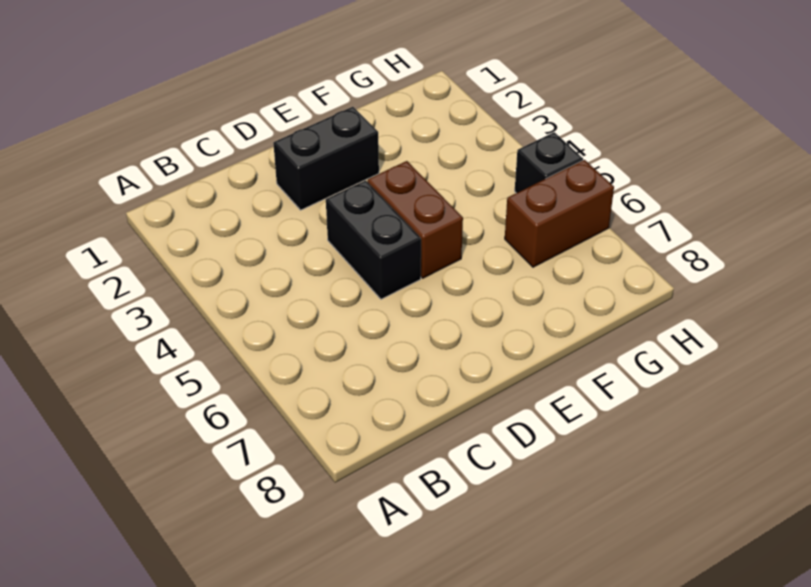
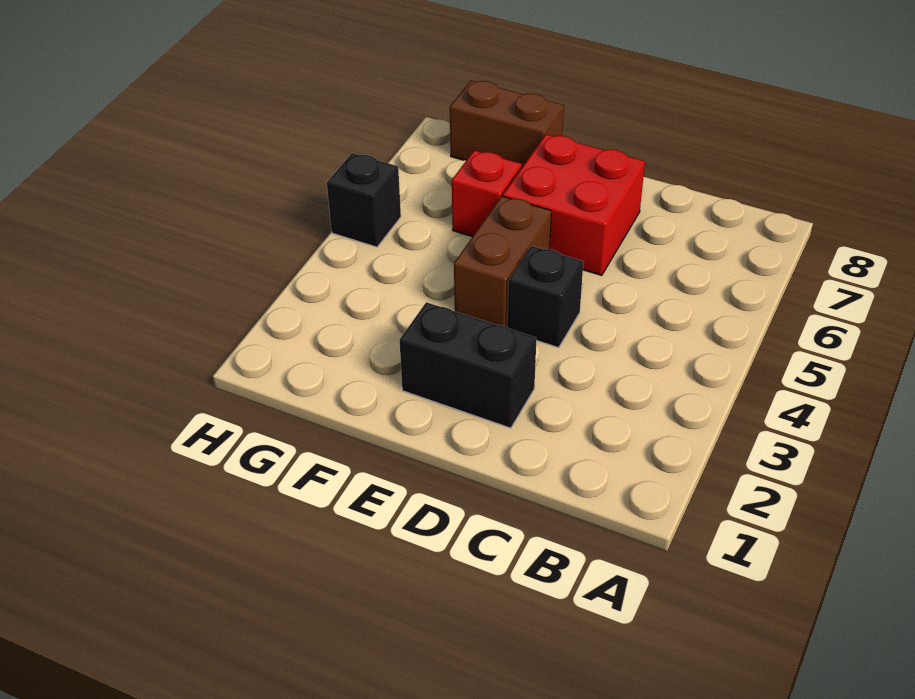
black brick D4:D5 level 1 -> black brick D4 level 1
none -> red brick D6:E7 level 1
none -> red brick F6 level 1
brown brick G6:H6 level 1 -> brown brick F8:G8 level 1

